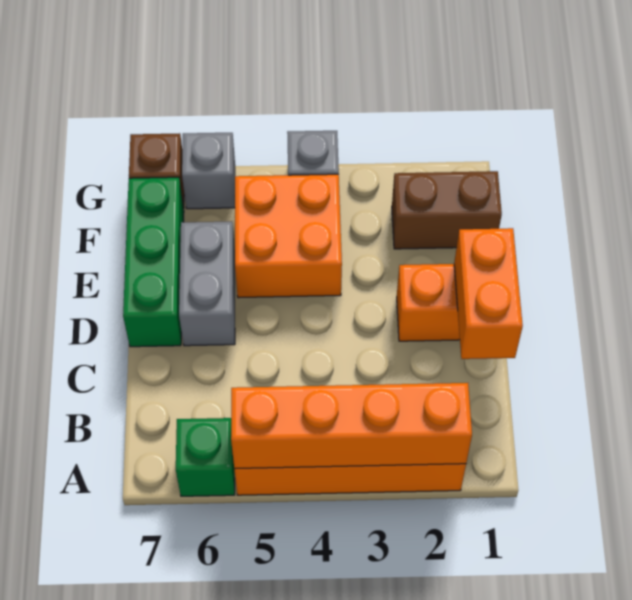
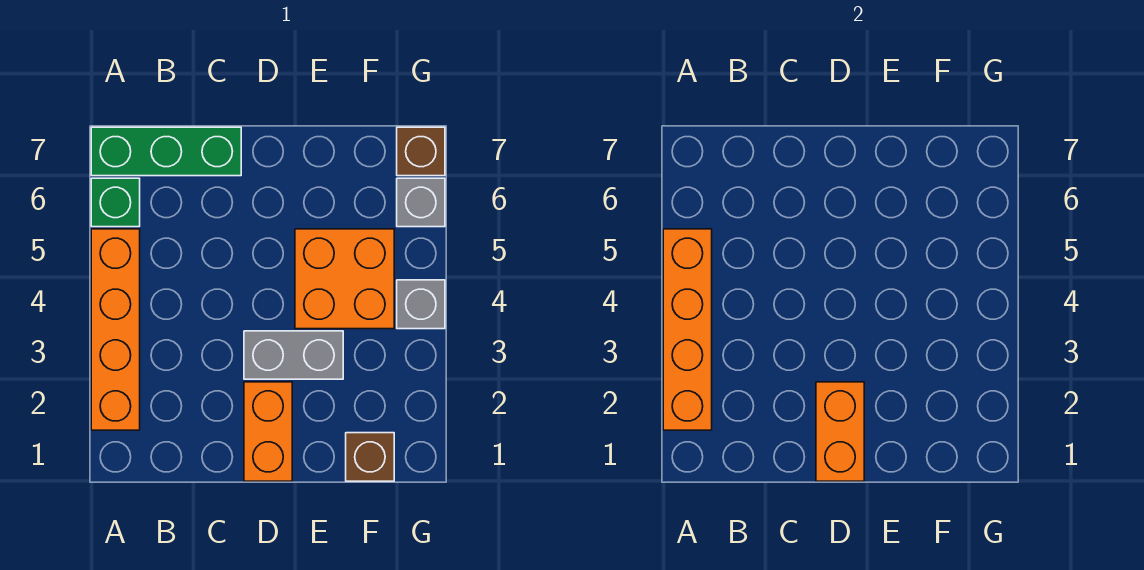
orange brick C1:D1 level 2 -> orange brick D1:D2 level 2
grey brick D6:E6 level 1 -> grey brick D3:E3 level 1
green brick D7:F7 level 1 -> green brick A7:C7 level 1
brown brick F1:F2 level 1 -> brown brick F1 level 1

